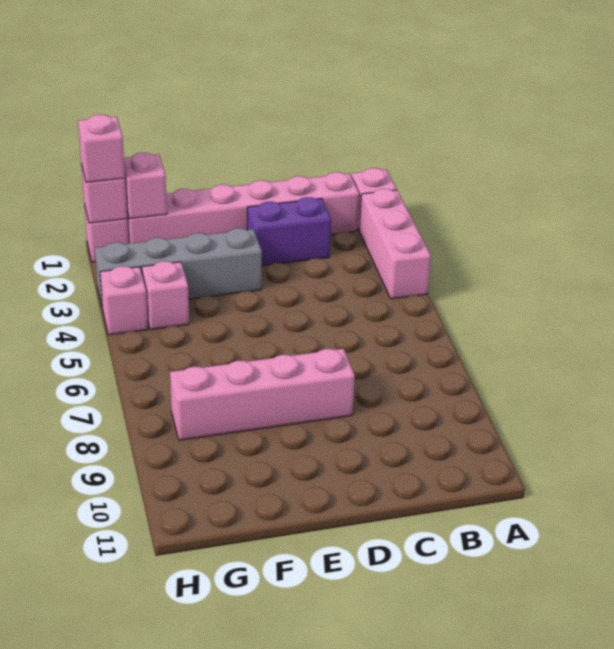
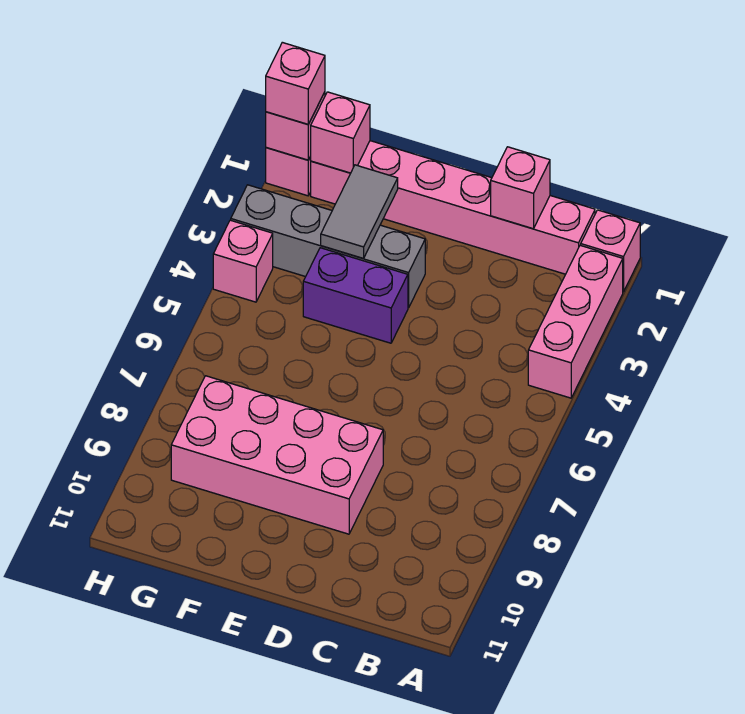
purple brick C2:D2 level 1 -> purple brick E4:F4 level 1
pink brick D8:G8 level 1 -> pink brick D8:G9 level 1
none -> grey tile F2:F3 level 2
pink brick G4 level 1 -> pink brick C1 level 2

